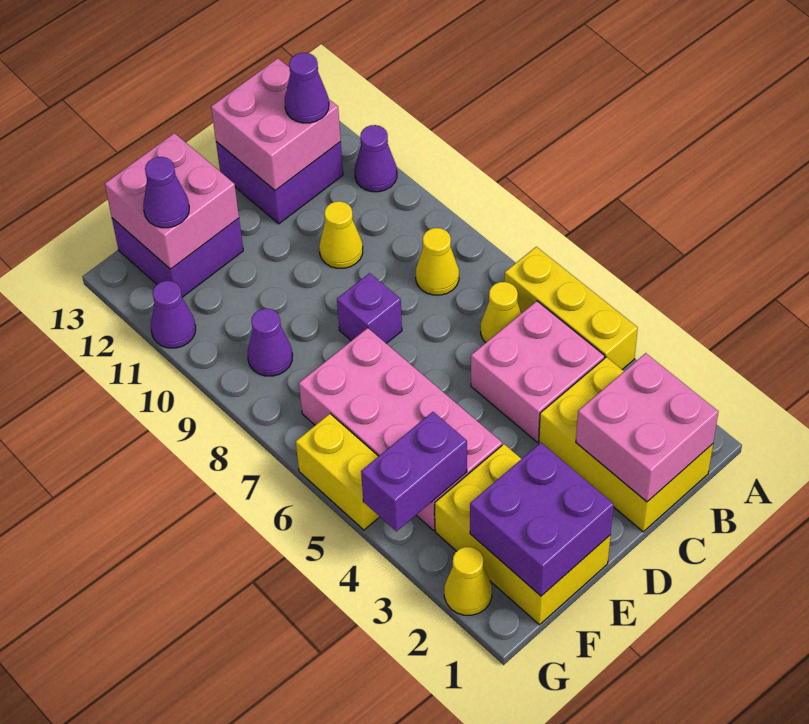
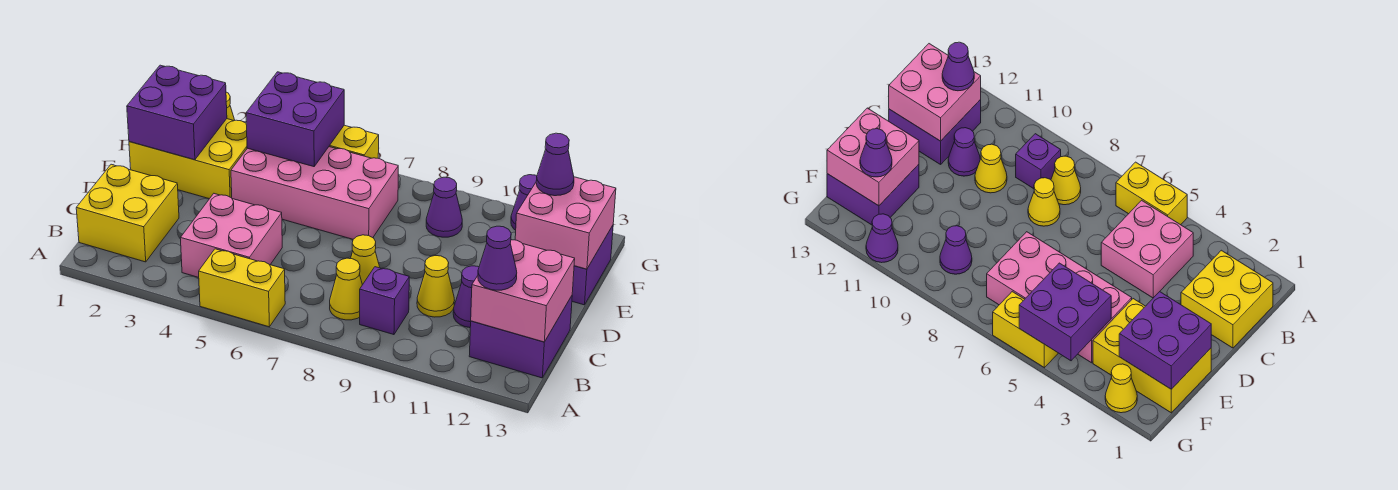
yellow brick A4:A6 level 1 -> yellow brick A5:A6 level 1
purple cone A11 level 1 -> purple cone C11 level 1
yellow brick B1:C3 level 1 -> yellow brick B1:C2 level 1
pink brick B1:C2 level 2 -> none
yellow cone B6 level 1 -> yellow cone C8 level 1
purple brick D8 level 1 -> purple brick B9 level 1
purple brick F4:G4 level 2 -> purple brick F4:G5 level 2

